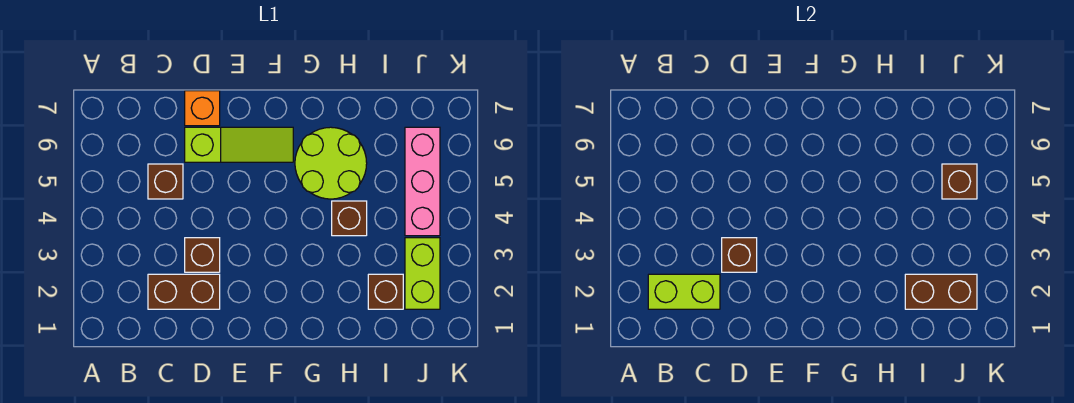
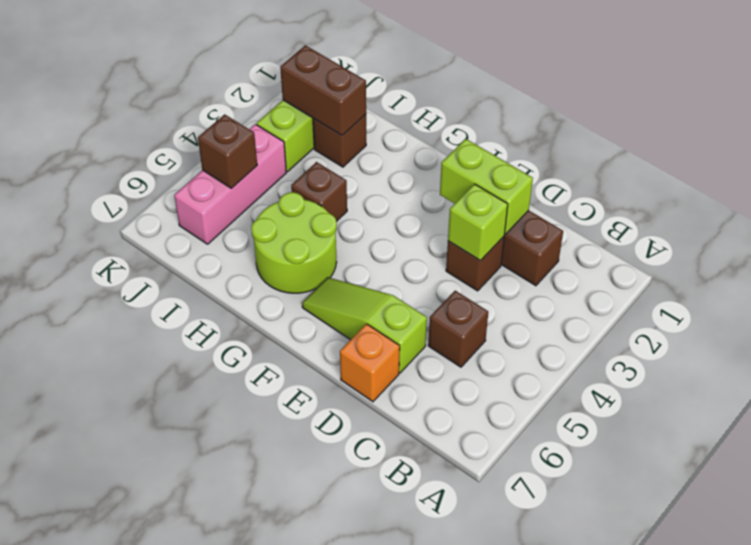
lime brick B2:C2 level 2 -> lime brick D2:E2 level 2
brown brick D3 level 2 -> lime brick D3 level 2

